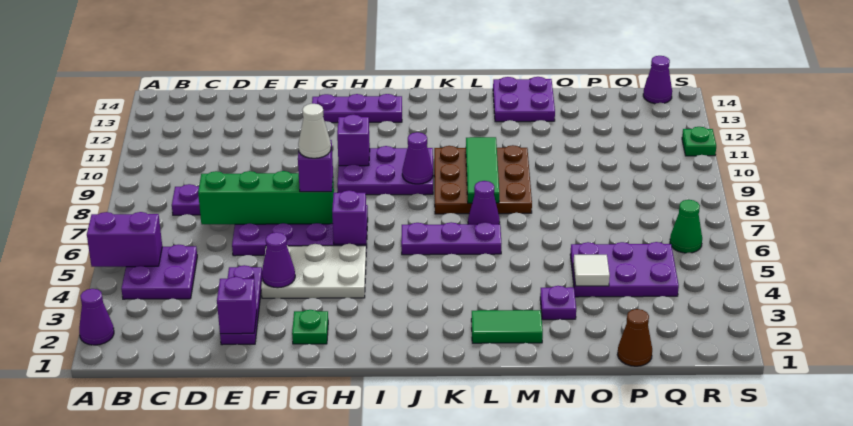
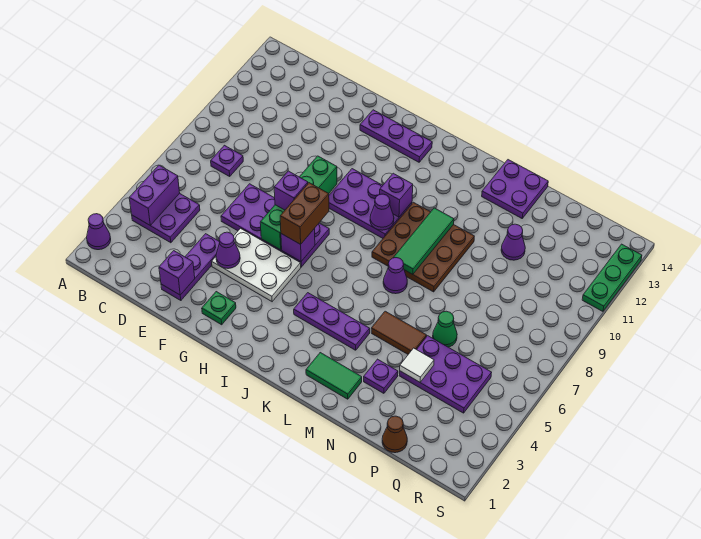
purple brick A5:B5 level 2 -> purple brick B4:B5 level 2
green brick D7:G7 level 2 -> green brick G6:G9 level 2
white cone G7 level 4 -> none
none -> brown brick H6:H7 level 3
purple brick H10 level 2 -> purple brick J10 level 2
purple plate J6:L6 level 1 -> purple plate J4:L4 level 1
none -> brown tile M5:N5 level 1
green cone R6 level 1 -> green cone O6 level 1
purple cone R14 level 1 -> purple cone O11 level 1
green plate S11 level 1 -> green plate S11:S13 level 1

